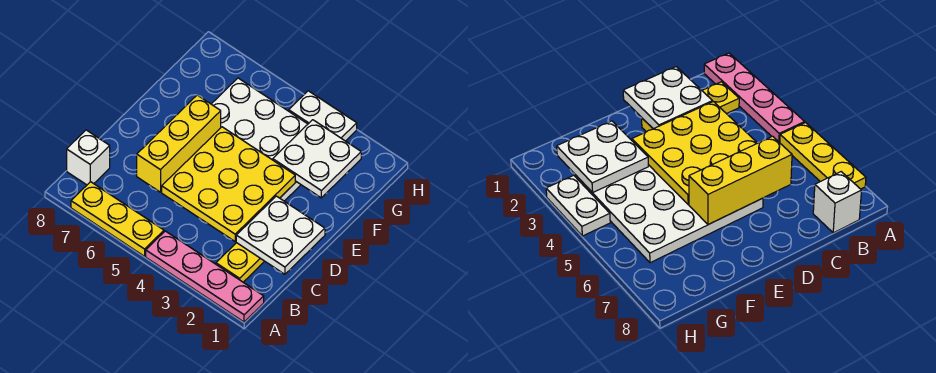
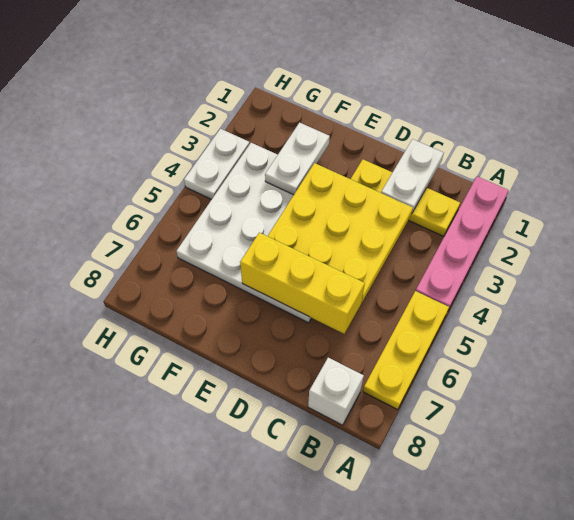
white plate C1:D2 level 2 -> white plate C1:C2 level 2
white plate F2:G3 level 2 -> white plate F2:F3 level 2

